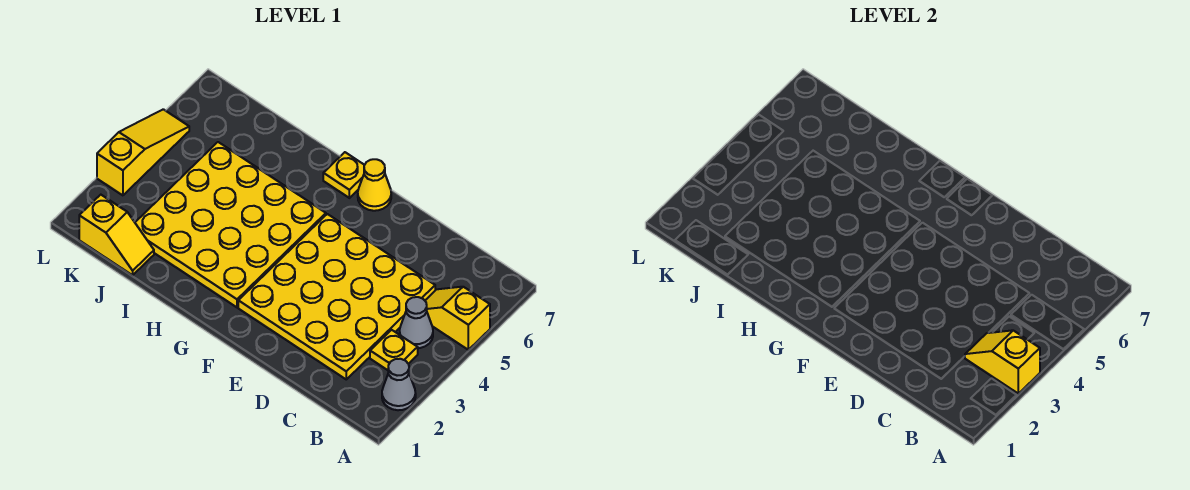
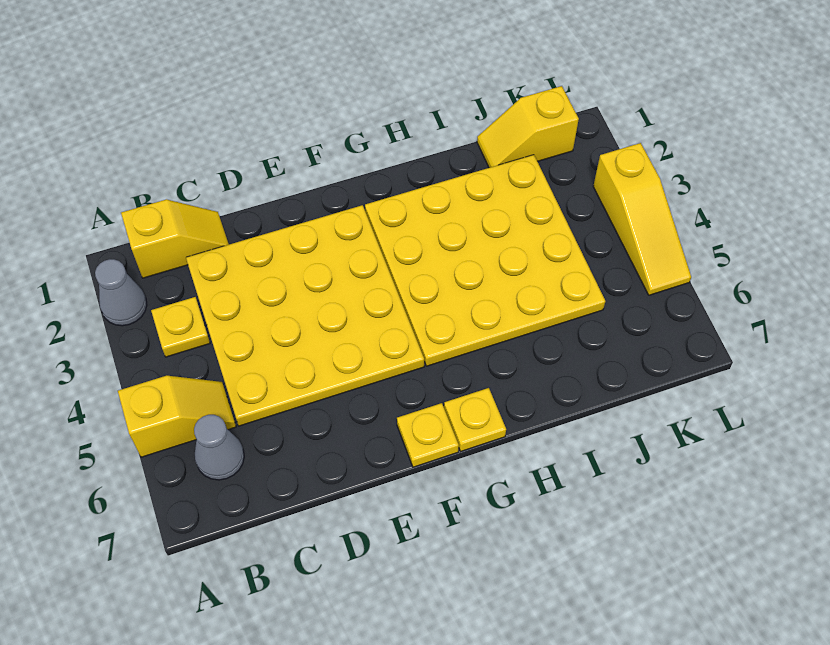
yellow slope A3:B3 level 2 top A -> yellow slope B1:C1 level 1 top B
grey cone B4 level 1 -> grey cone B6 level 1
yellow cone F7 level 1 -> yellow plate F7 level 1

